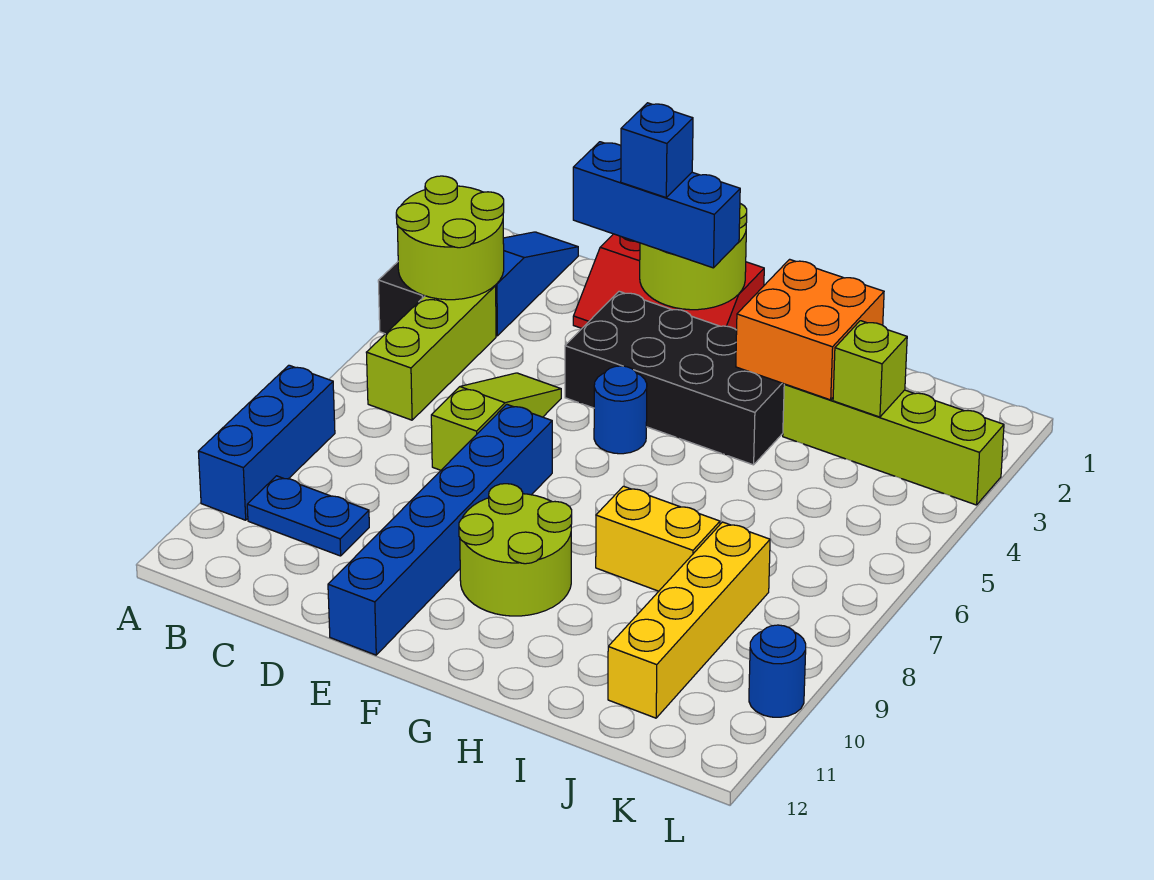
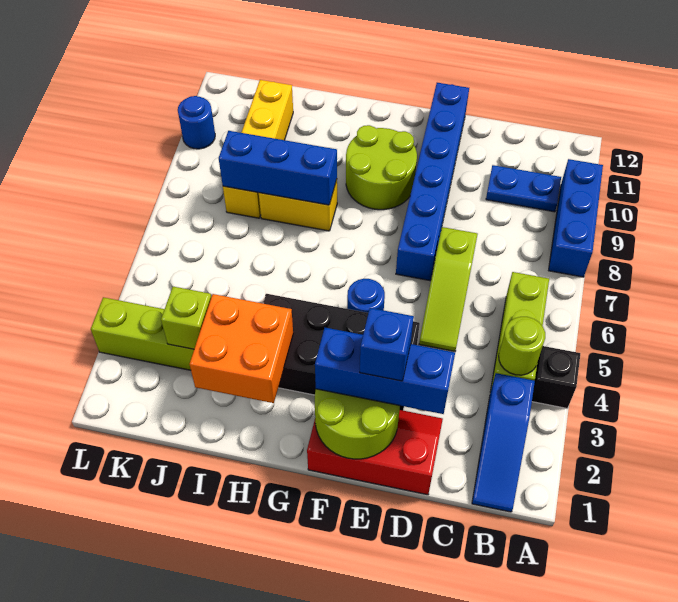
lime round brick A3:B4 level 2 -> lime round brick B4 level 2
none -> blue brick H8:J8 level 2

